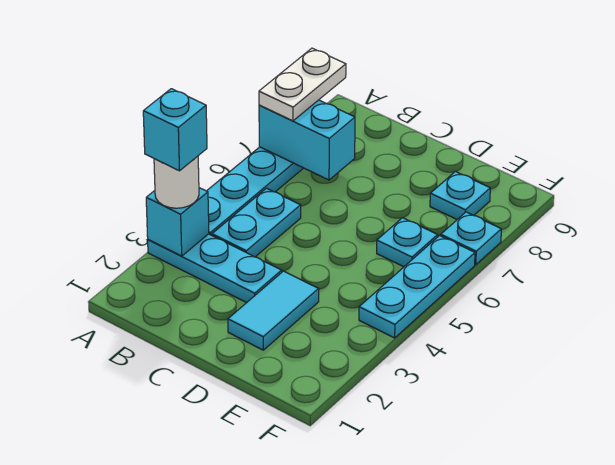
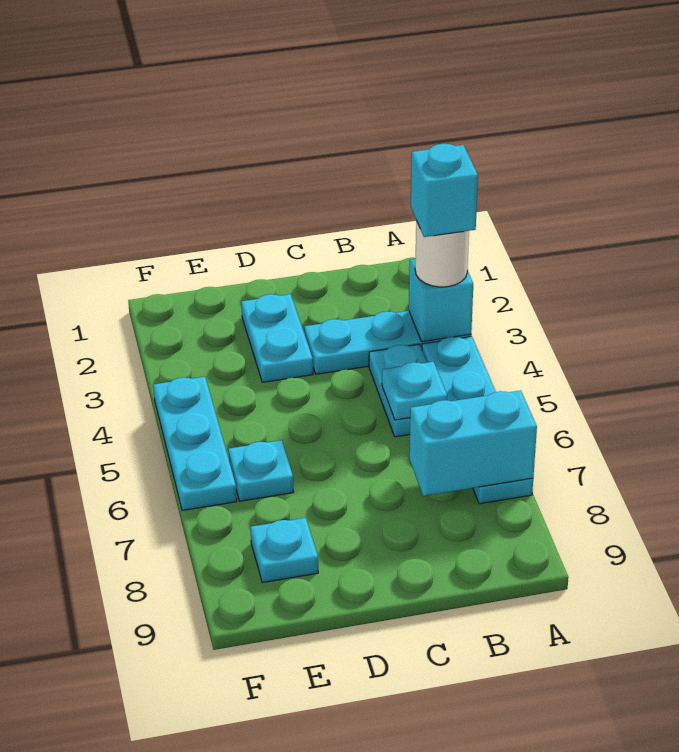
white plate A7:A8 level 3 -> none
cyan tile D2:D3 level 1 -> cyan plate D2:D3 level 1
cyan plate F7 level 1 -> cyan plate B5 level 2

